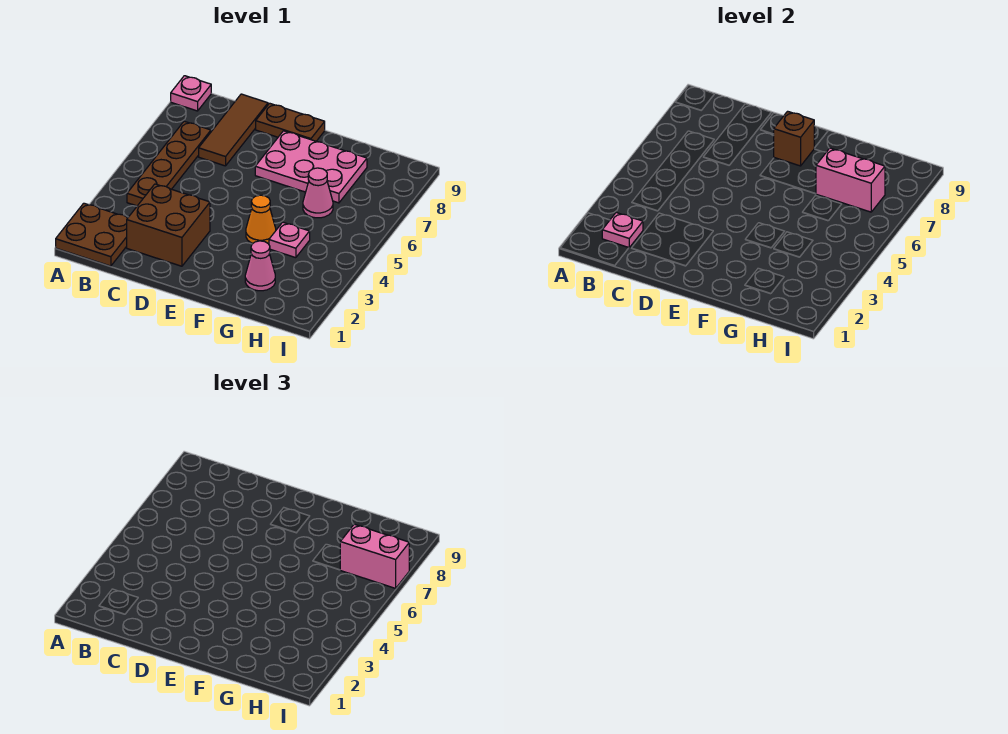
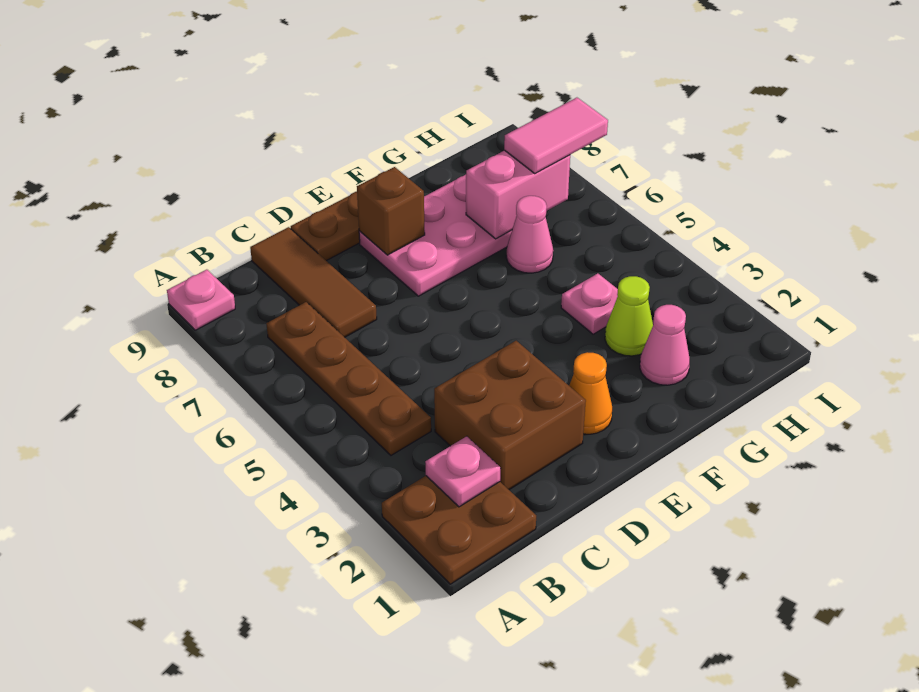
orange cone F4 level 1 -> orange cone E2 level 1
none -> lime cone G3 level 1
pink brick H7:I7 level 3 -> pink tile H7:I7 level 3

